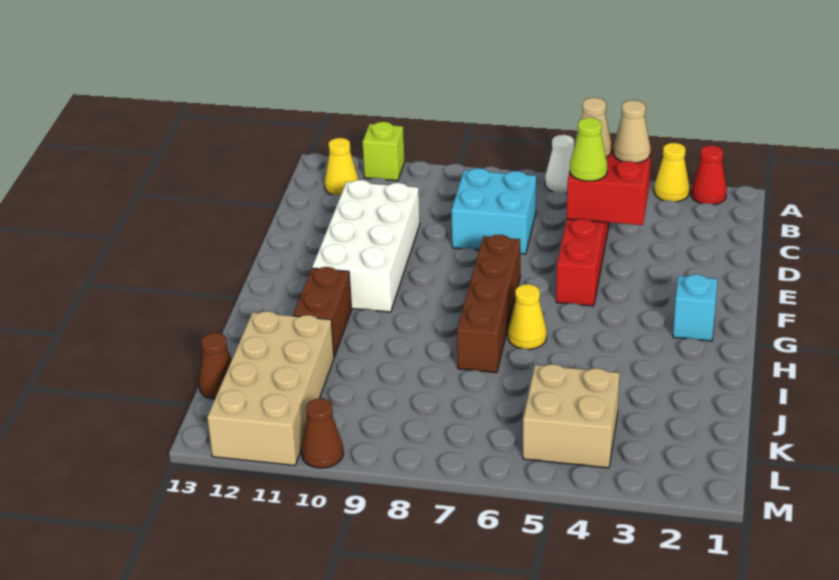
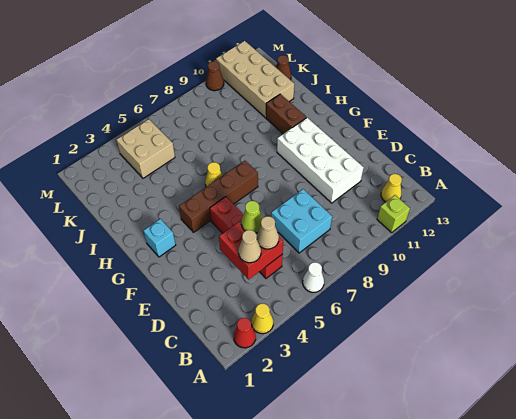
brown brick F7:I7 level 1 -> brown brick G4:G7 level 1

